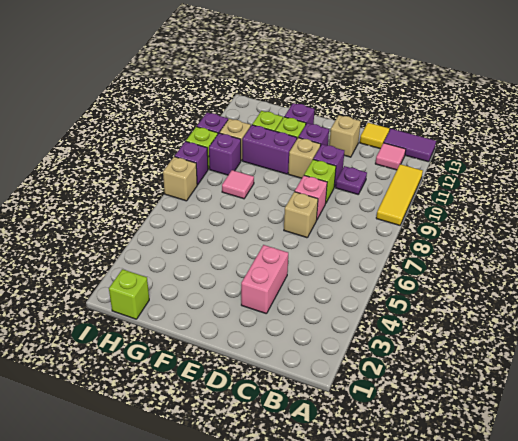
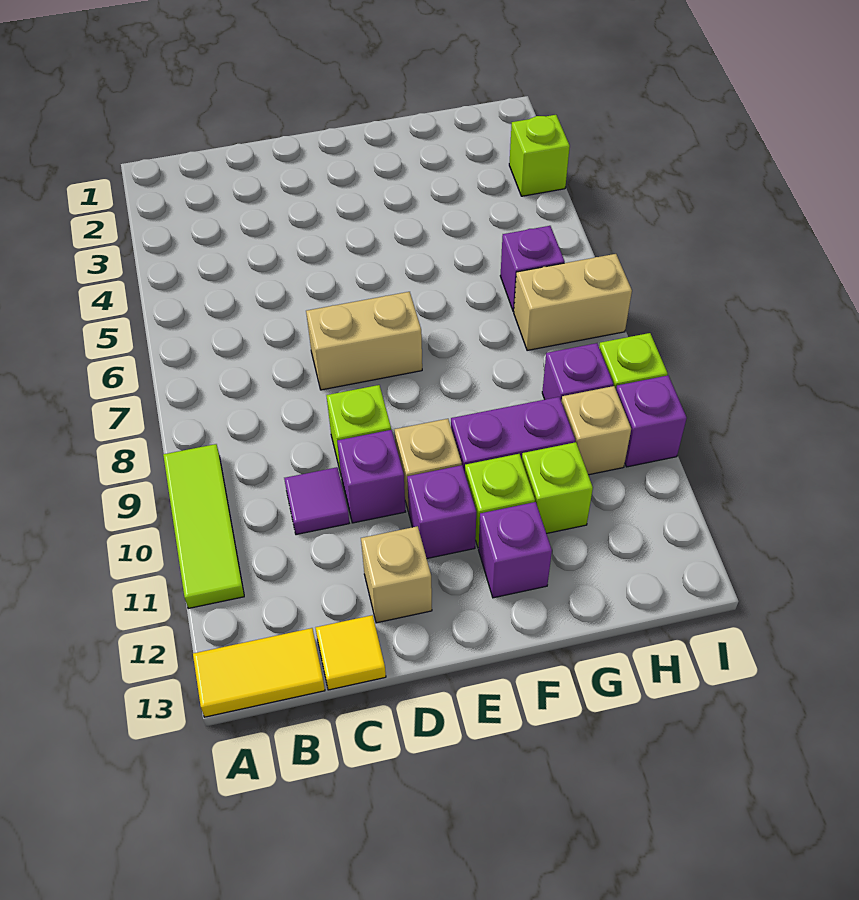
yellow tile A9:A11 level 1 -> lime tile A9:A11 level 1
purple tile A13:B13 level 1 -> yellow tile A13:B13 level 1
pink tile B12 level 1 -> none
purple plate C10 level 1 -> purple tile C10 level 1
pink brick D3:D4 level 1 -> none
tan brick D7 level 1 -> tan brick D7:E7 level 1
pink brick D8 level 1 -> none
pink tile G8 level 1 -> none
lime brick H1 level 1 -> lime brick I3 level 1
tan brick I7 level 1 -> tan brick H7:I7 level 1
purple brick I8 level 1 -> purple brick H6 level 1

